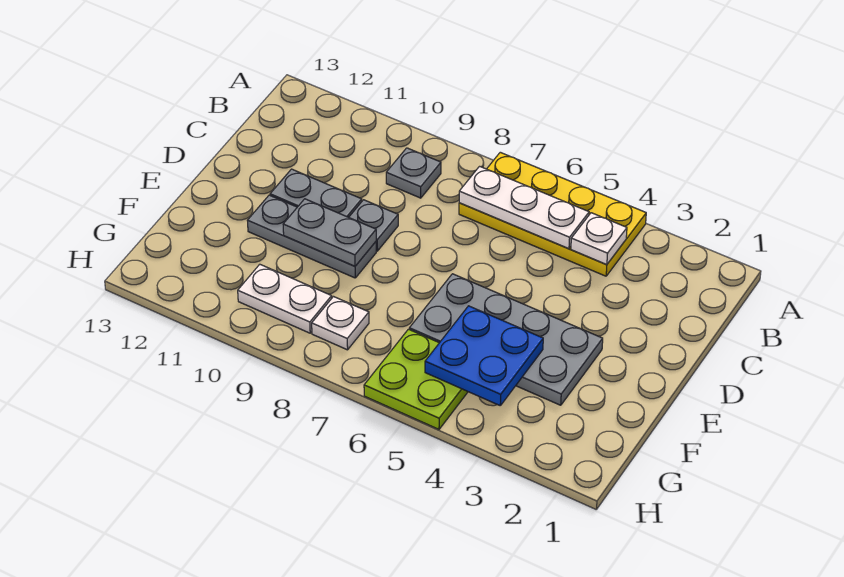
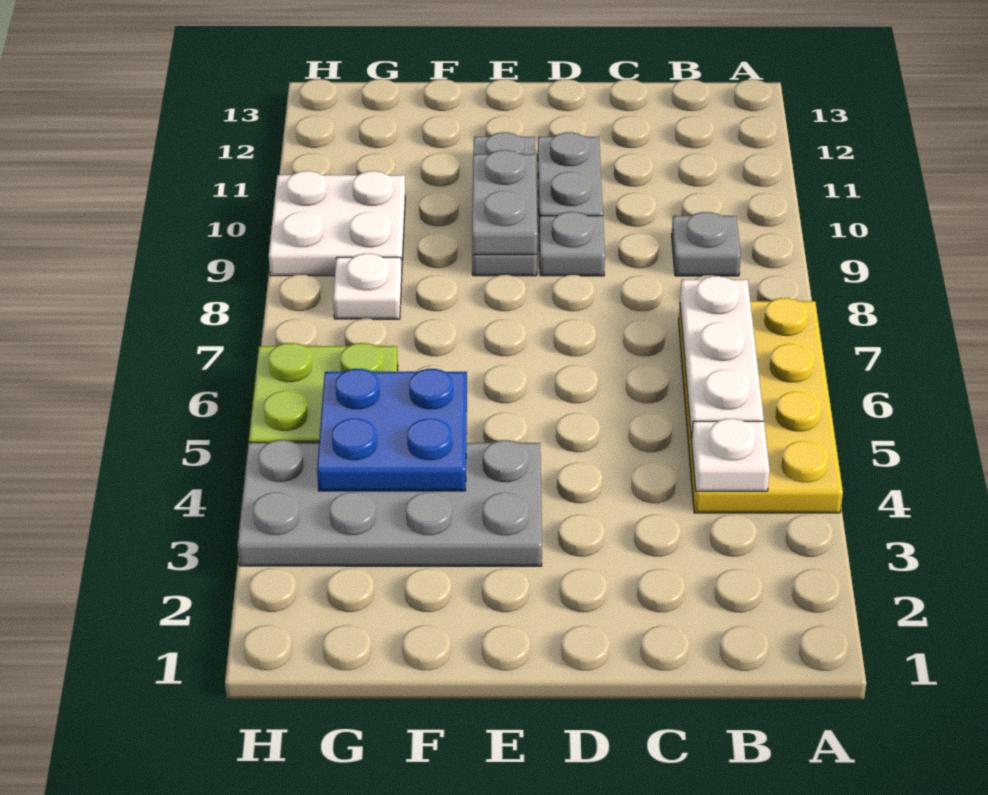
grey plate E3:F6 level 1 -> grey plate E3:H4 level 1
white plate G9:G10 level 1 -> white plate G9:H10 level 1

